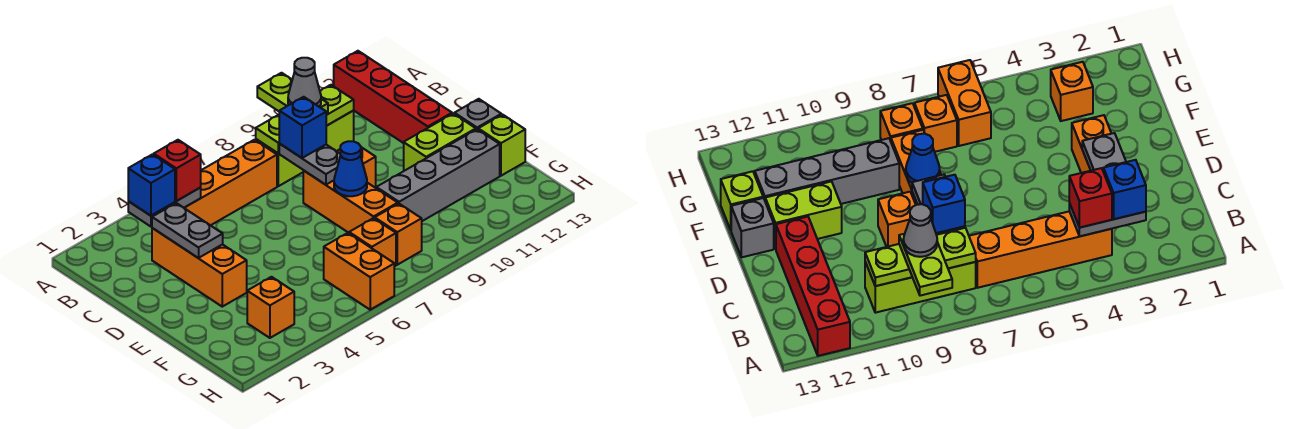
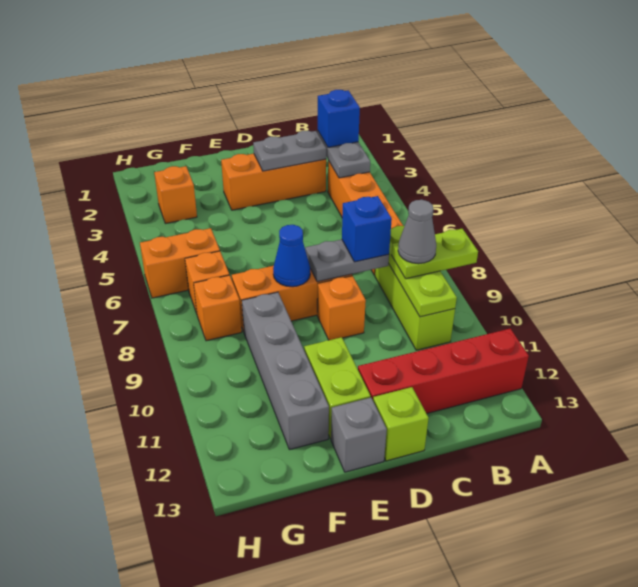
red brick B4 level 3 -> none
lime brick F13 level 1 -> lime brick D13 level 1

